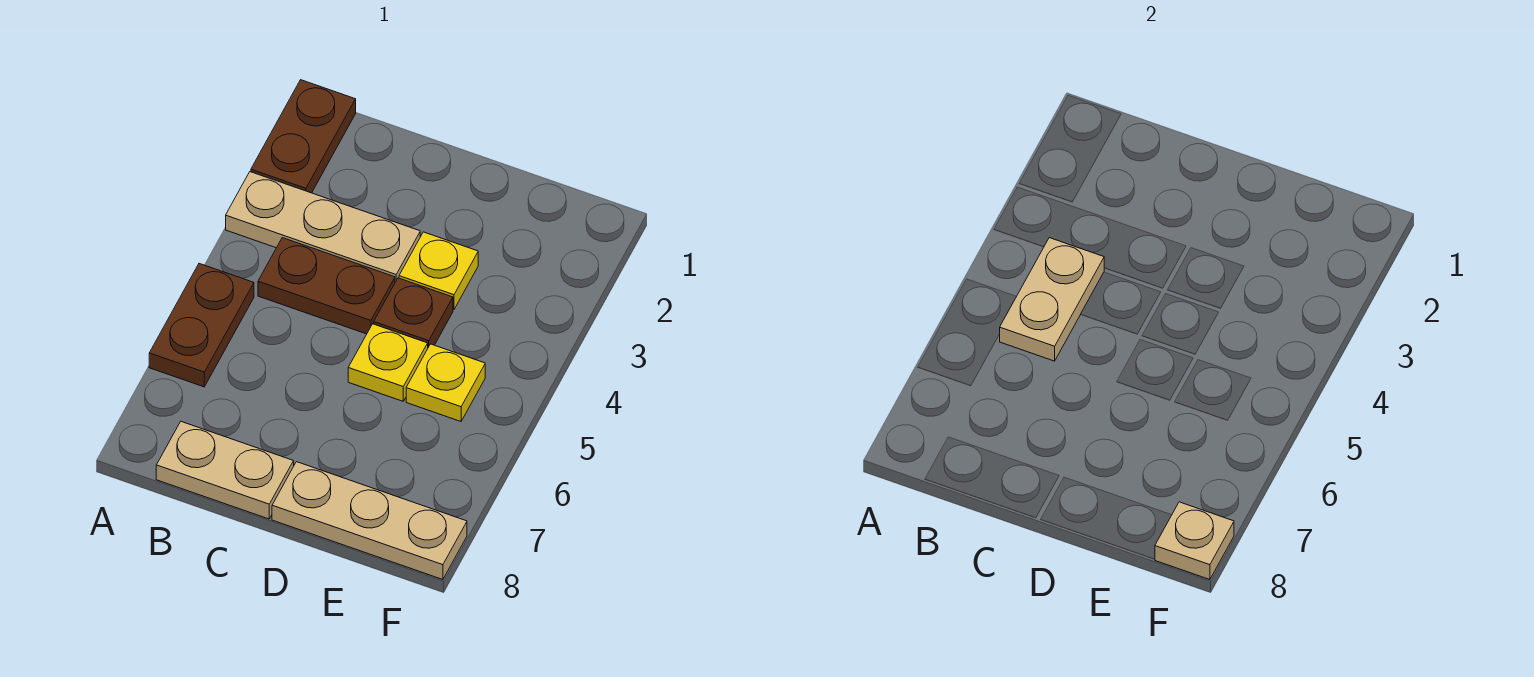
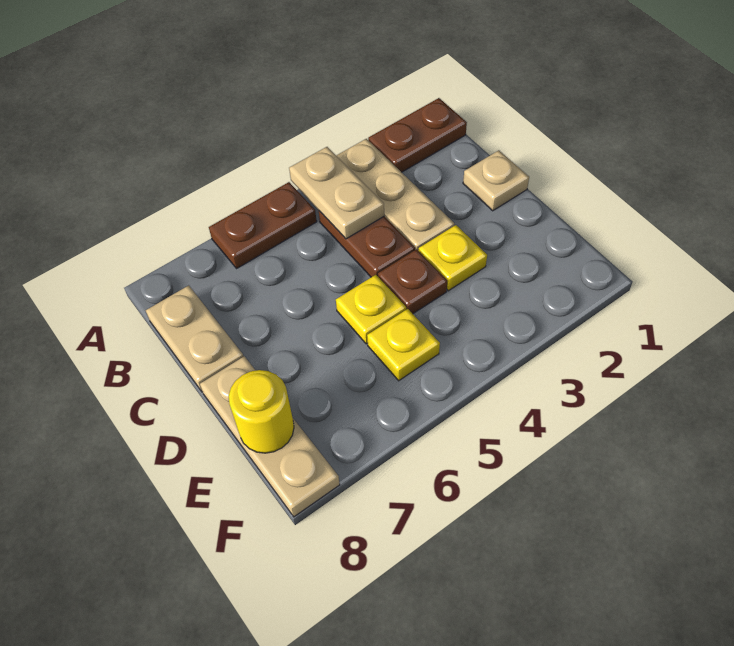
tan plate B4:B5 level 2 -> tan plate A4:B4 level 2
none -> yellow round brick E8 level 2
tan plate F8 level 2 -> tan plate C1 level 1

